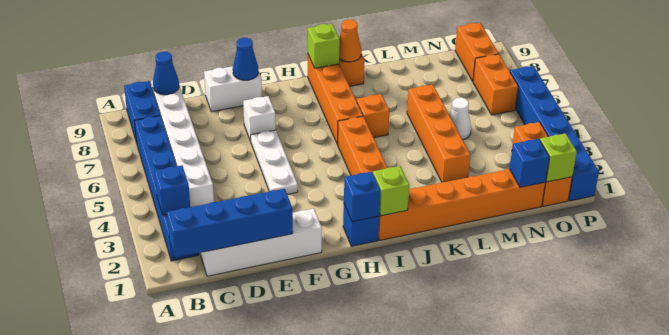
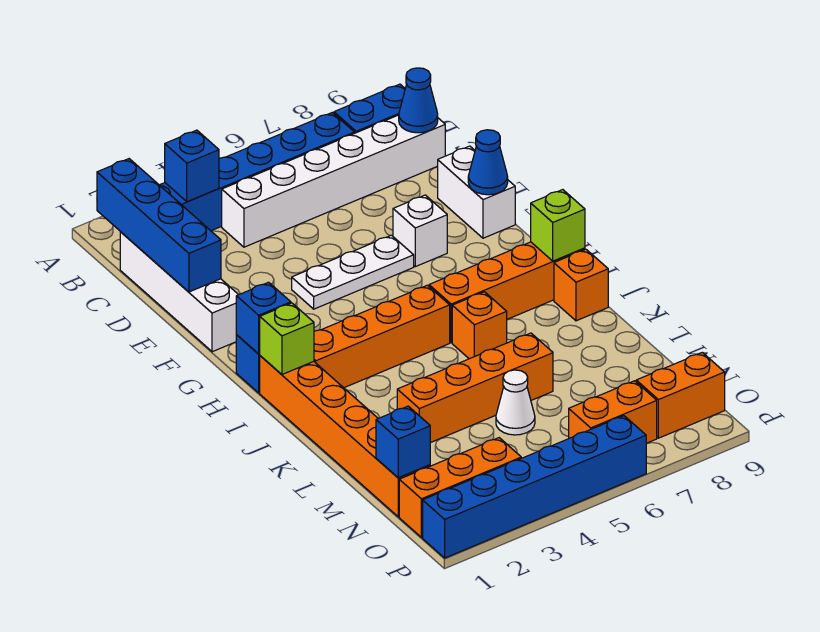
orange cone J9 level 2 -> none
lime brick O1 level 2 -> none

